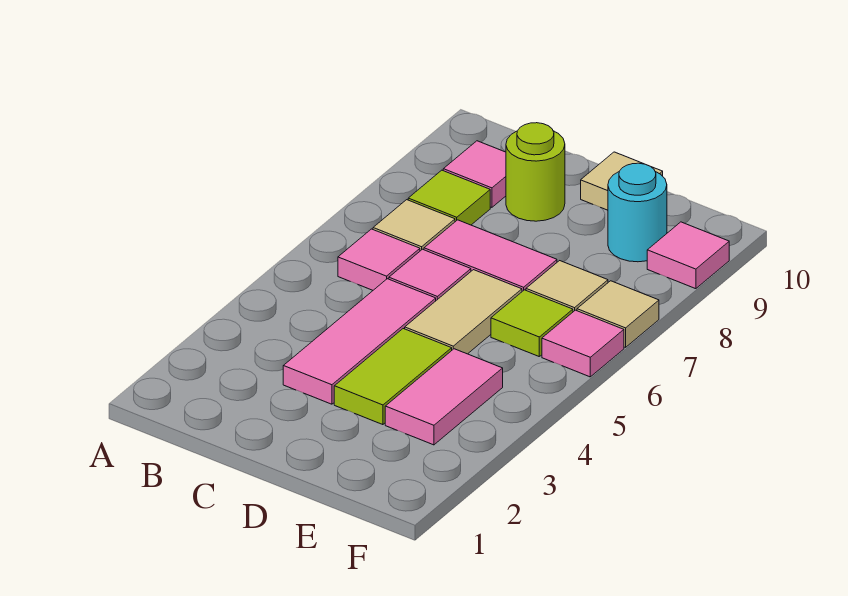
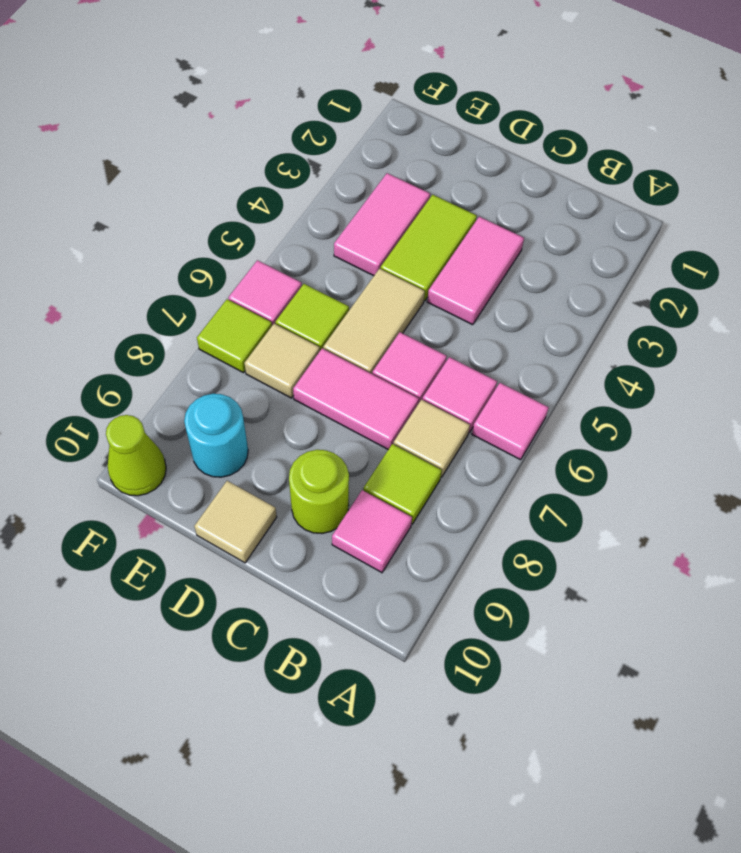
pink tile C3:C5 level 1 -> pink tile C3:C4 level 1
tan tile F7 level 1 -> lime tile F7 level 1
pink tile F9 level 1 -> pink tile A6 level 1
none -> lime cone F10 level 1

